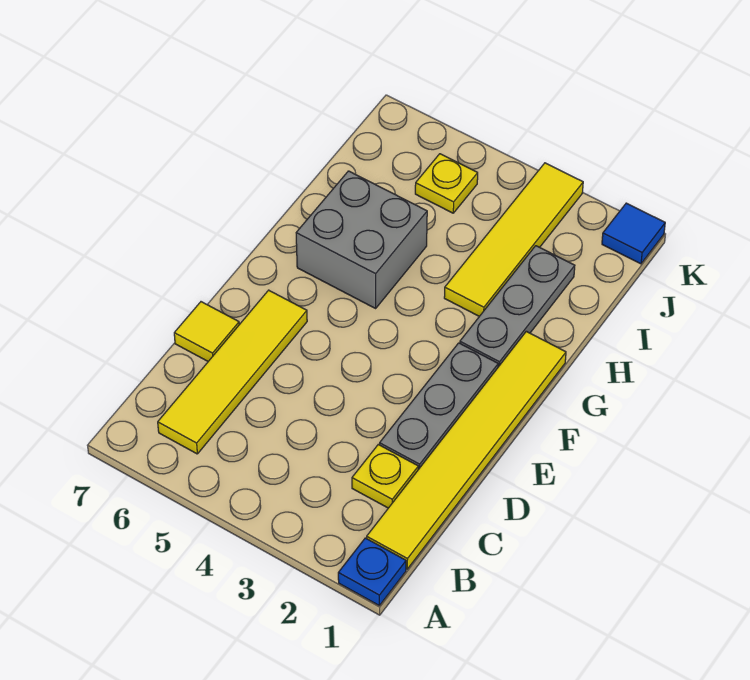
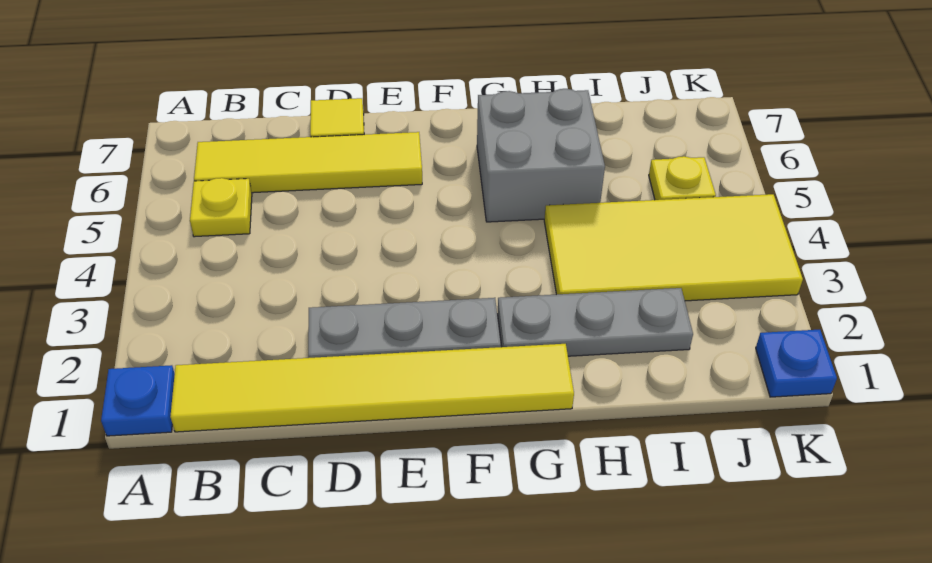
yellow plate C2 level 1 -> yellow plate B5 level 1
yellow tile H3:K3 level 1 -> yellow tile H3:K4 level 1
blue tile K1 level 1 -> blue plate K1 level 1

